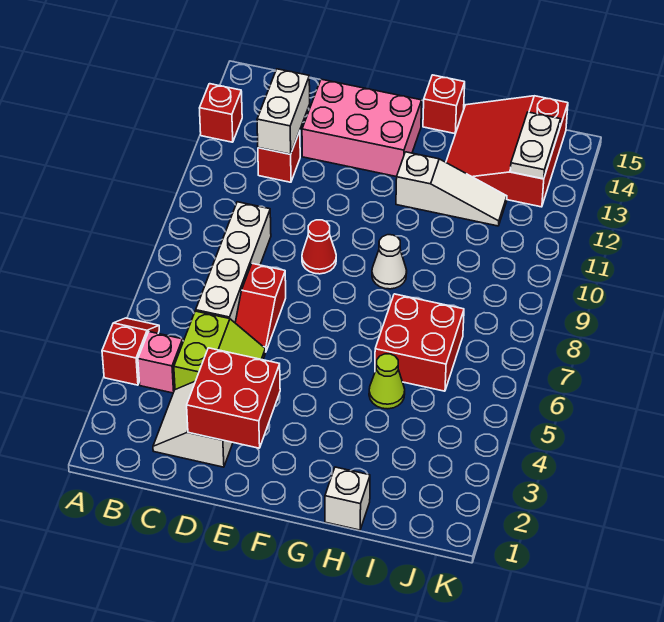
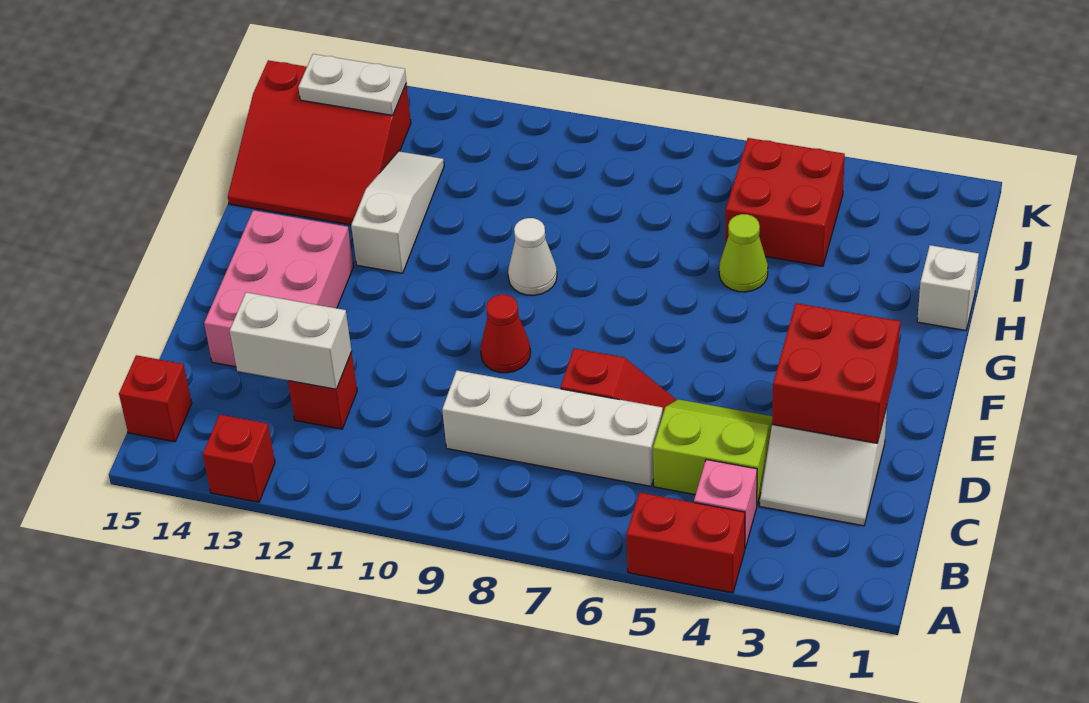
red slope A4:A5 level 1 top 4 -> red brick A4:A5 level 1
red brick G15 level 1 -> red brick B15 level 1
red brick H6:I7 level 1 -> red brick I4:J5 level 1

